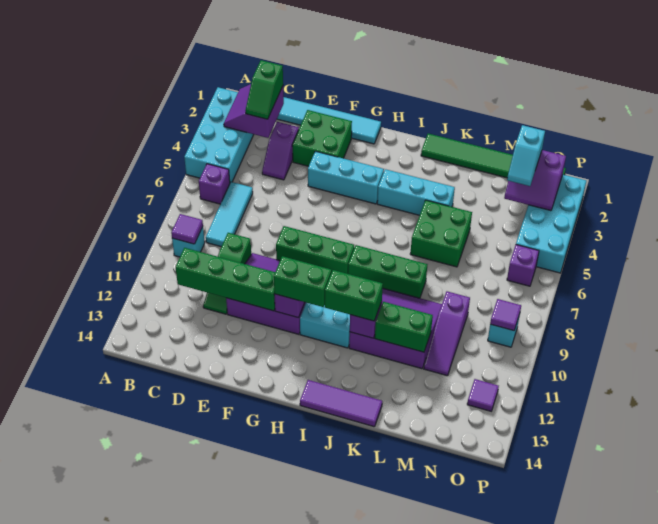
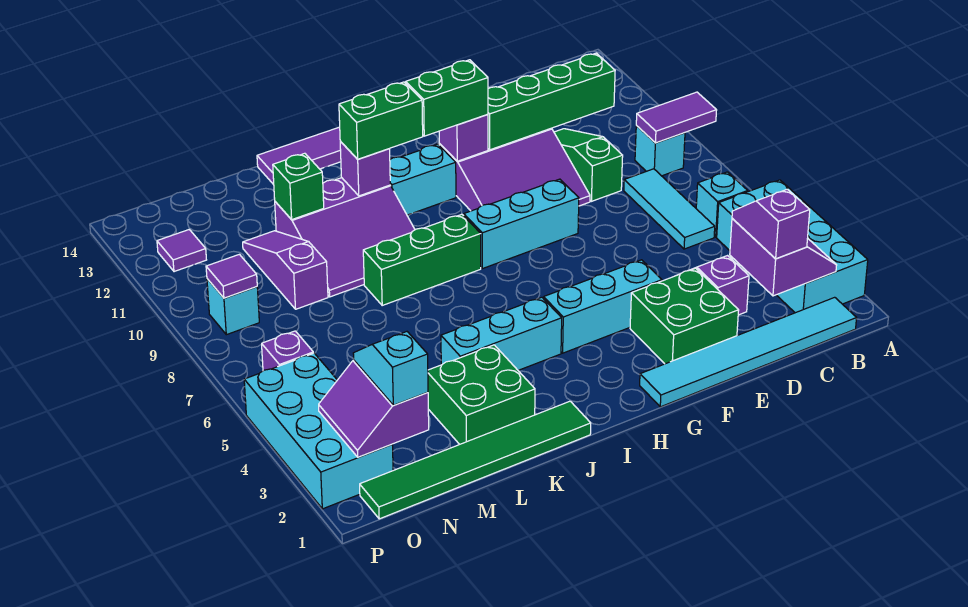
purple brick B6 level 1 -> cyan brick B6 level 1
purple tile B9 level 2 -> purple tile A9:B9 level 2
green slope C2:C3 level 3 top 2 -> purple slope C2:C3 level 3 top 2
green brick F8:H8 level 1 -> cyan brick F8:H8 level 1
green brick K5:L6 level 1 -> green brick K2:L3 level 1
green brick K11:L11 level 2 -> green brick L11 level 2
purple slope N2:O3 level 2 top 2 -> purple slope N2:O3 level 2 top N

